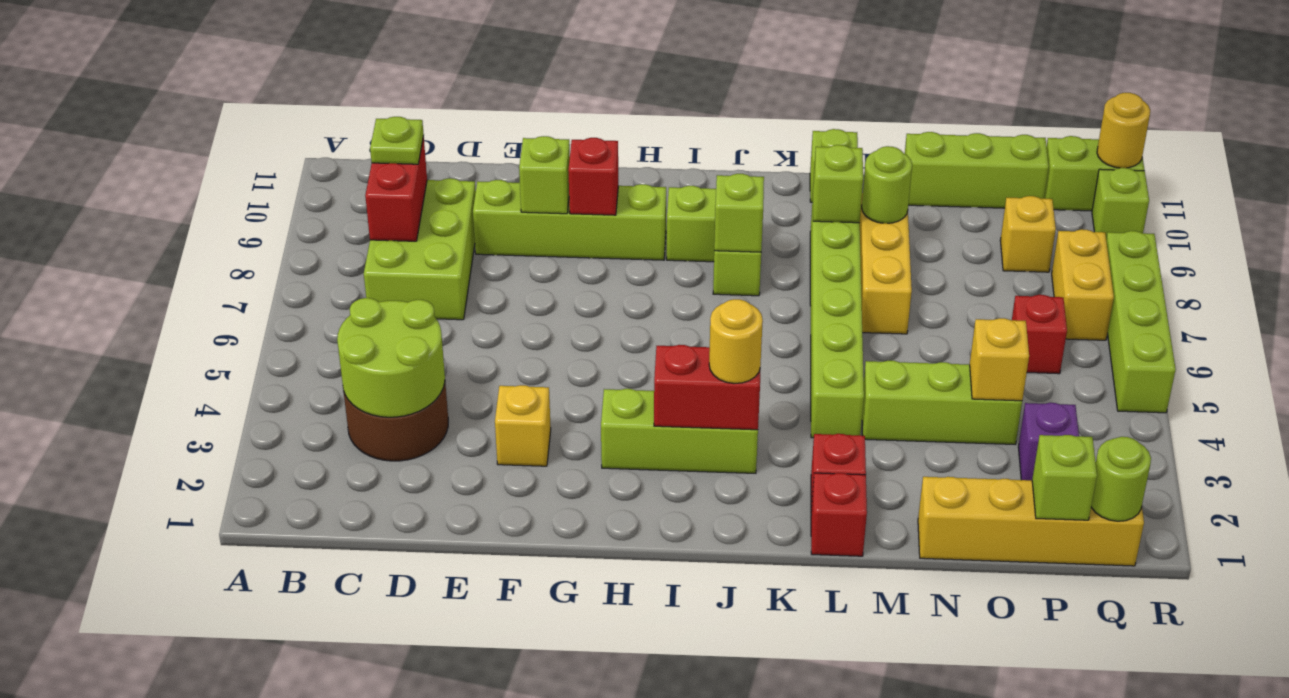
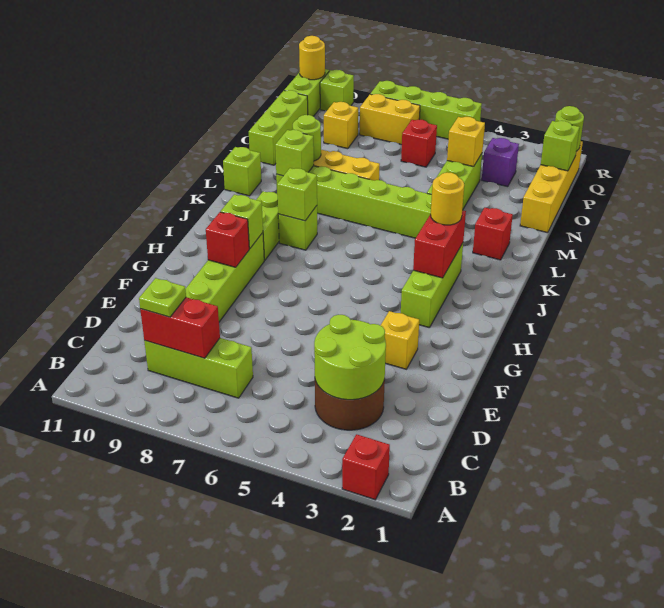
lime brick C7:D9 level 1 -> lime brick C7:C9 level 1
lime brick F9 level 2 -> lime brick H9 level 2
red brick L1 level 1 -> red brick A2 level 1

